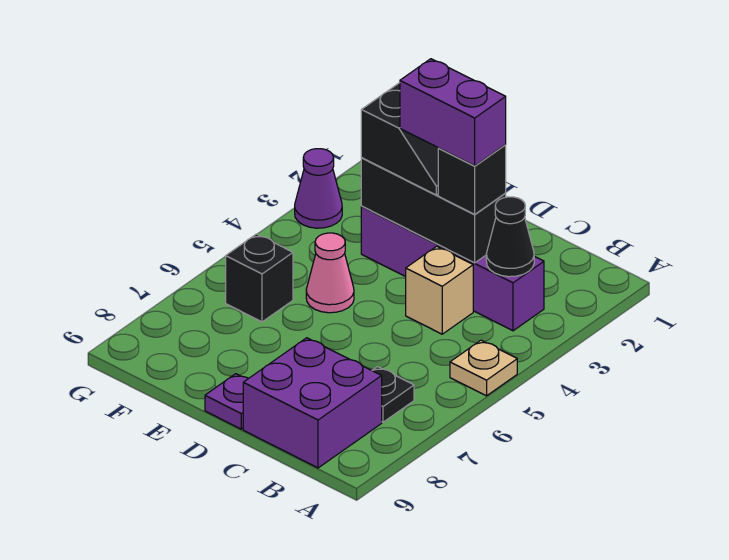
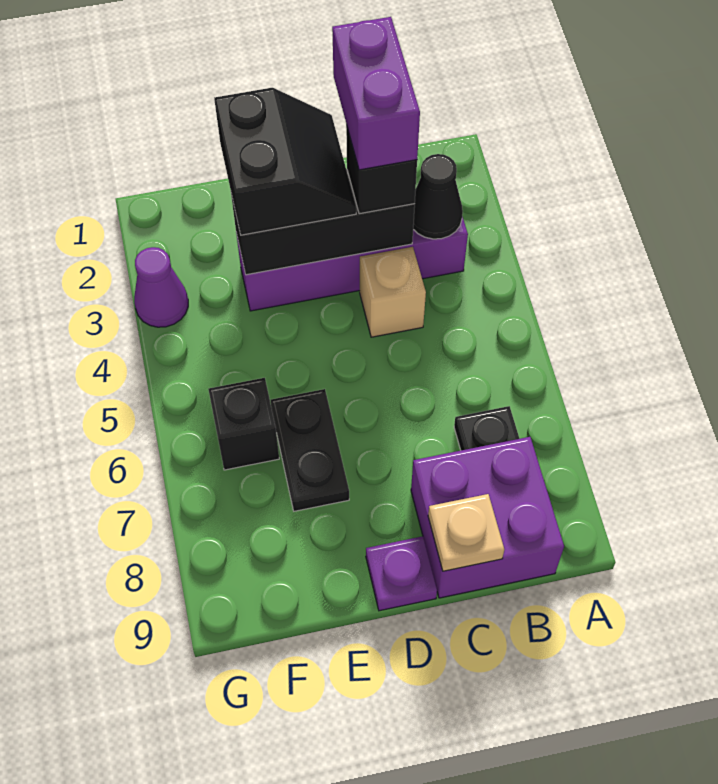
tan plate A5 level 1 -> tan plate C9 level 2
purple brick C3:D3 level 4 -> purple brick C2:C3 level 4
pink cone E5 level 1 -> none
none -> black plate E6:E7 level 1

